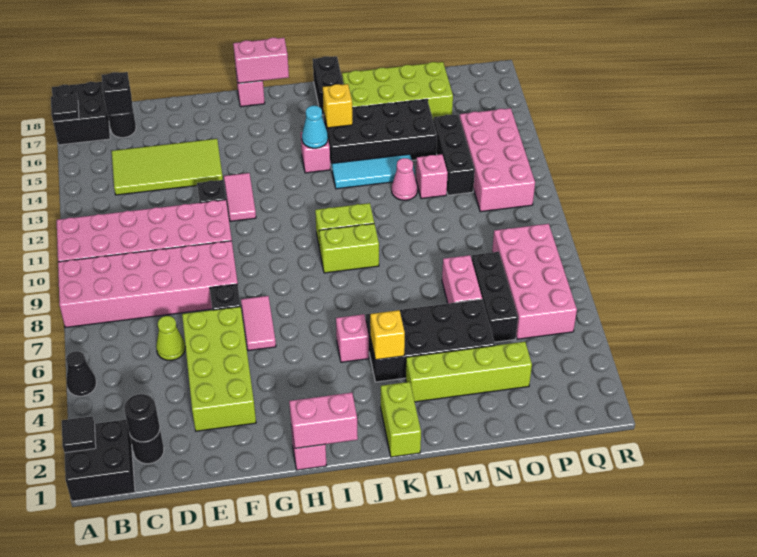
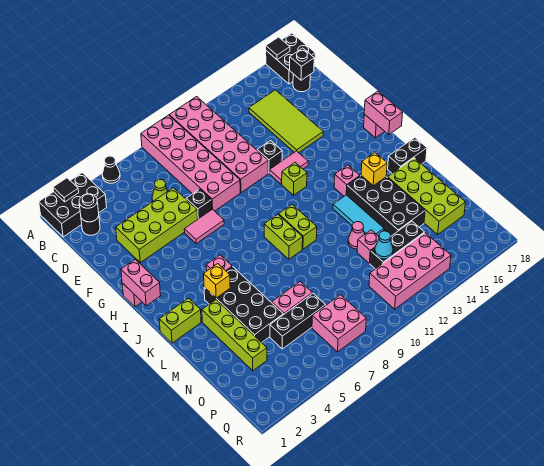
black brick A1:B2 level 1 -> black brick A1:B3 level 1
none -> lime brick H12 level 1
cyan cone J14 level 2 -> cyan cone O12 level 2
pink brick P5:Q8 level 1 -> pink brick P7:Q8 level 1

